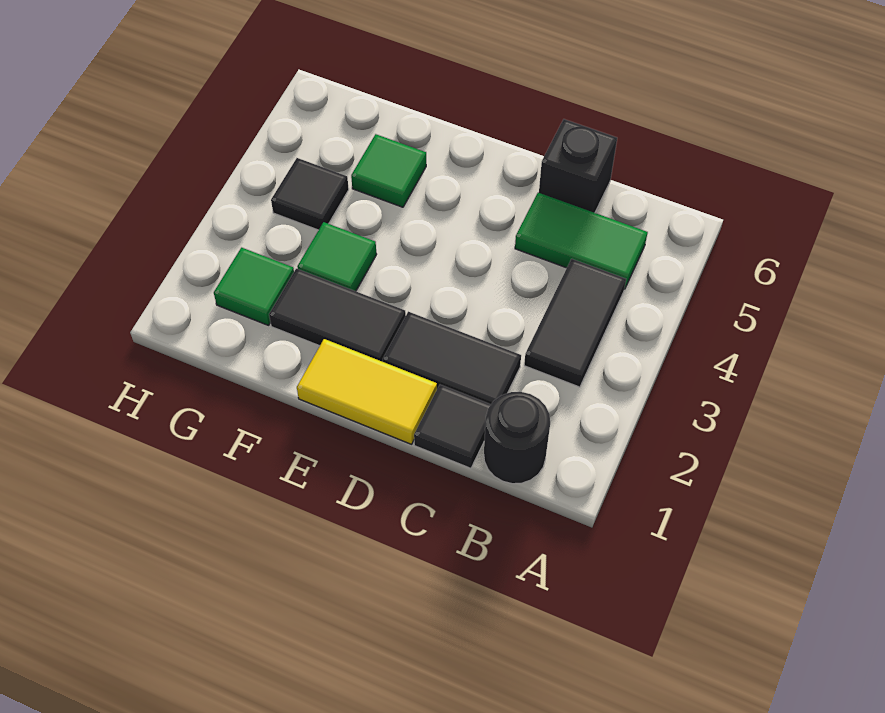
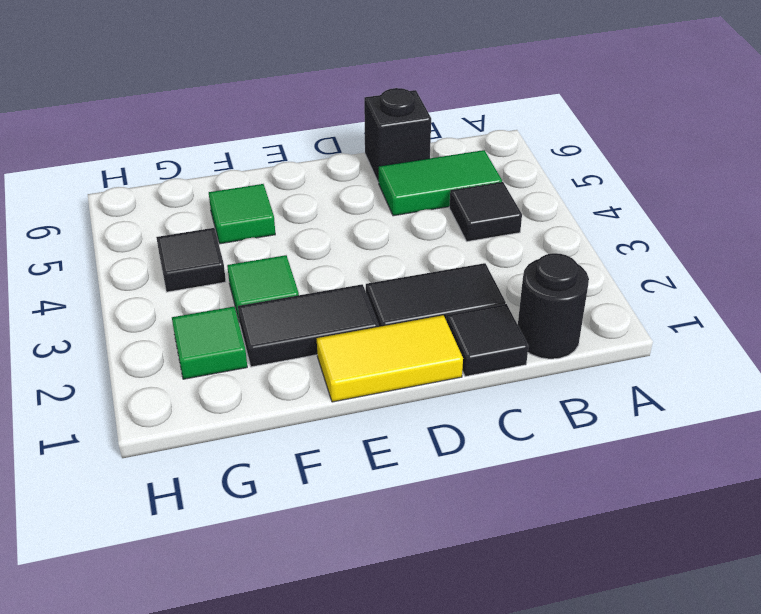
black tile B3:B4 level 1 -> black tile B4 level 1

